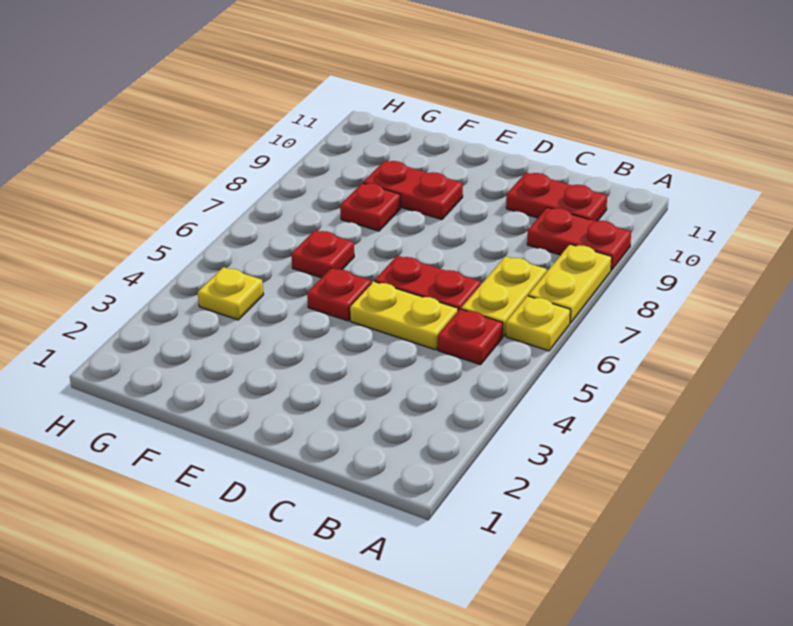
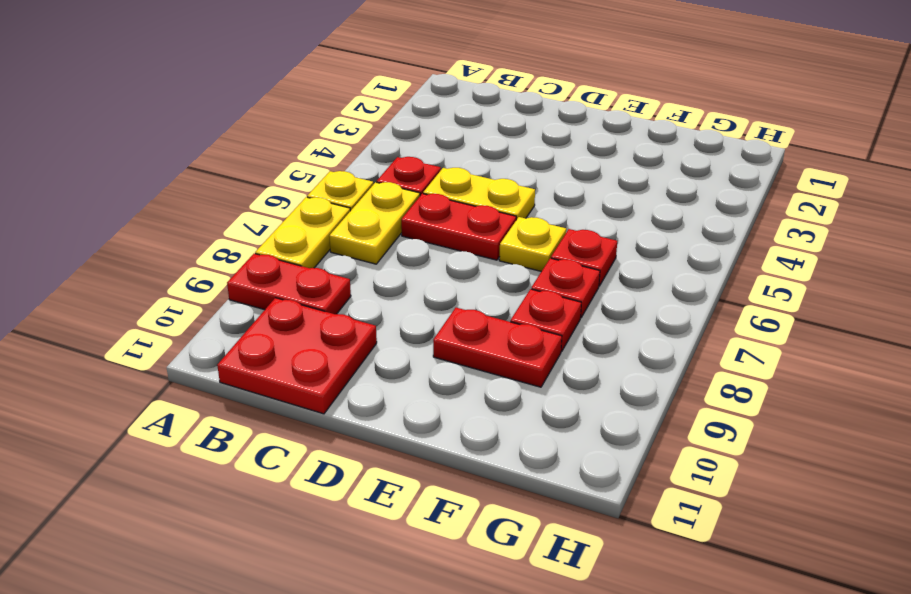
red plate B10:C10 level 1 -> red plate B10:C11 level 1
red plate E5 level 1 -> red plate F7 level 1
yellow plate G4 level 1 -> yellow plate E6 level 1

